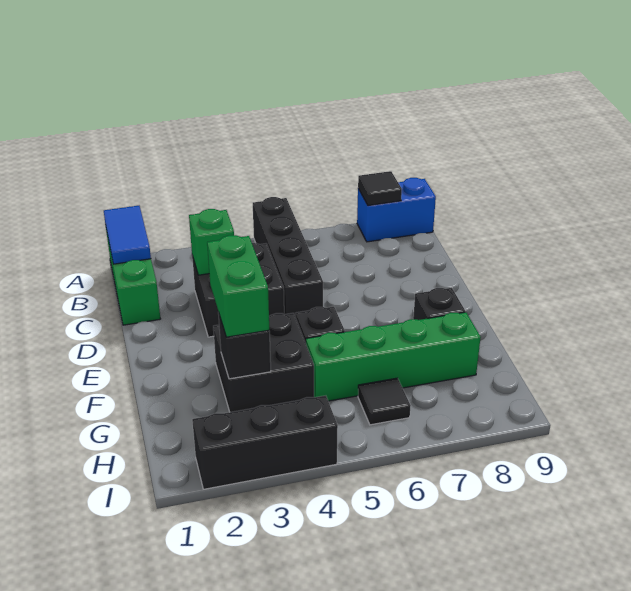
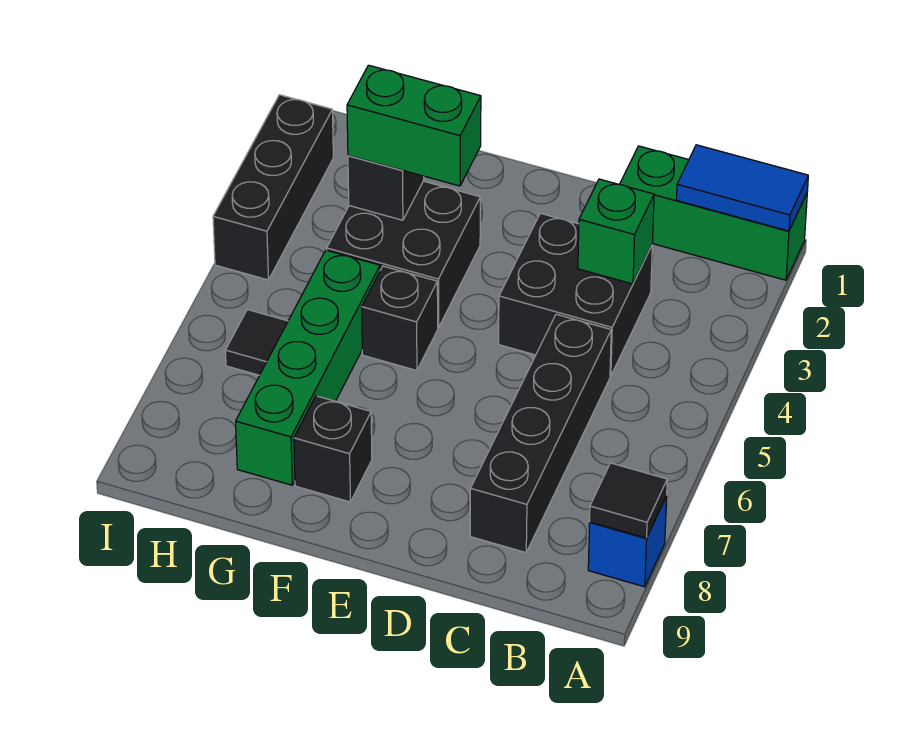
black brick A5:D5 level 1 -> black brick C5:C8 level 1
blue brick A8:A9 level 1 -> blue brick A8 level 1

